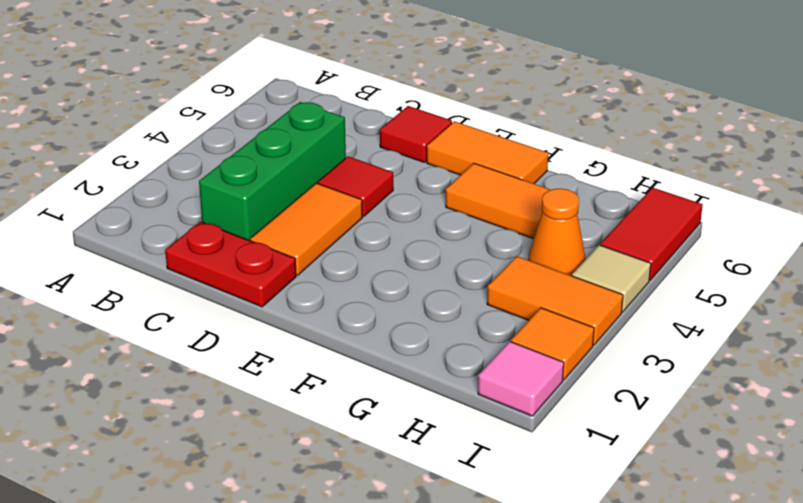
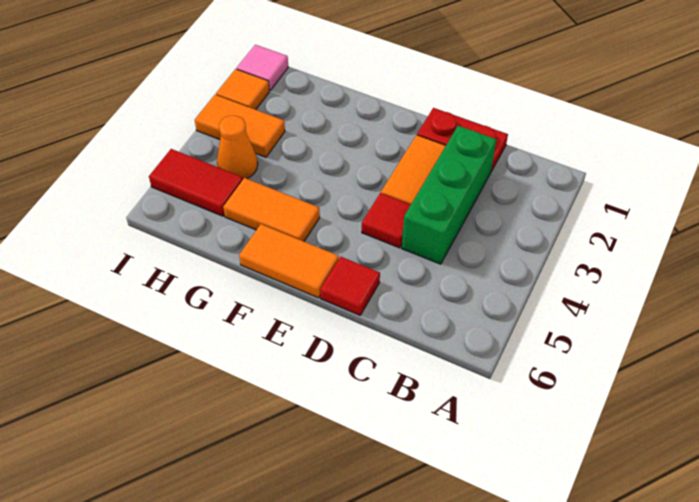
tan tile I4 level 1 -> none
red tile I5:I6 level 1 -> red tile H5:I5 level 1

